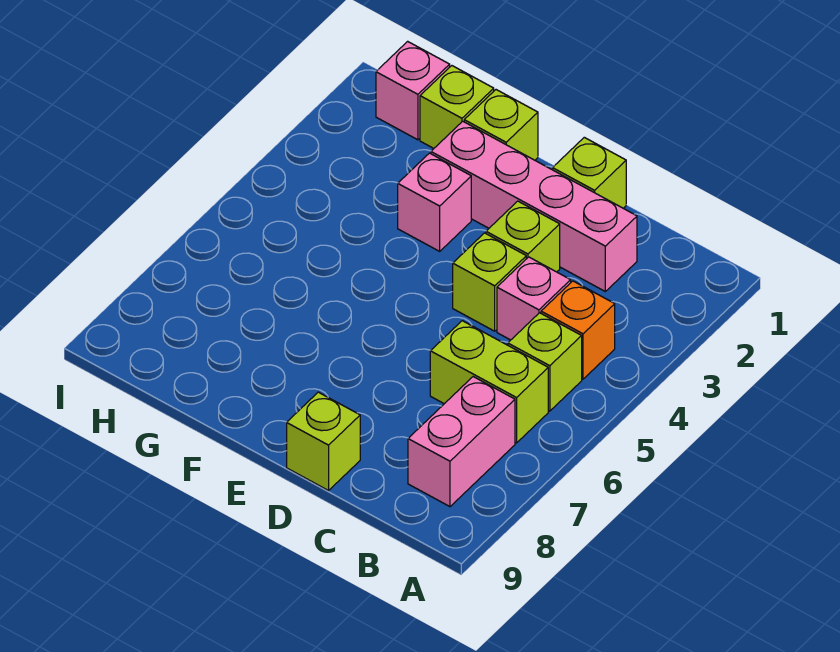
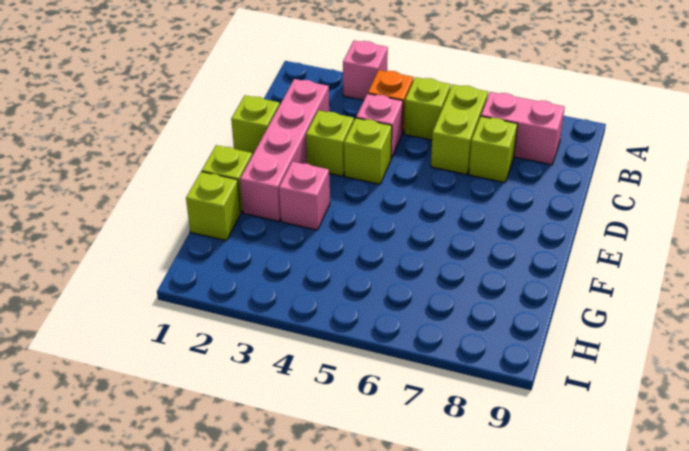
lime brick D9 level 1 -> lime brick C7 level 1
pink brick H1 level 1 -> pink brick A3 level 1

